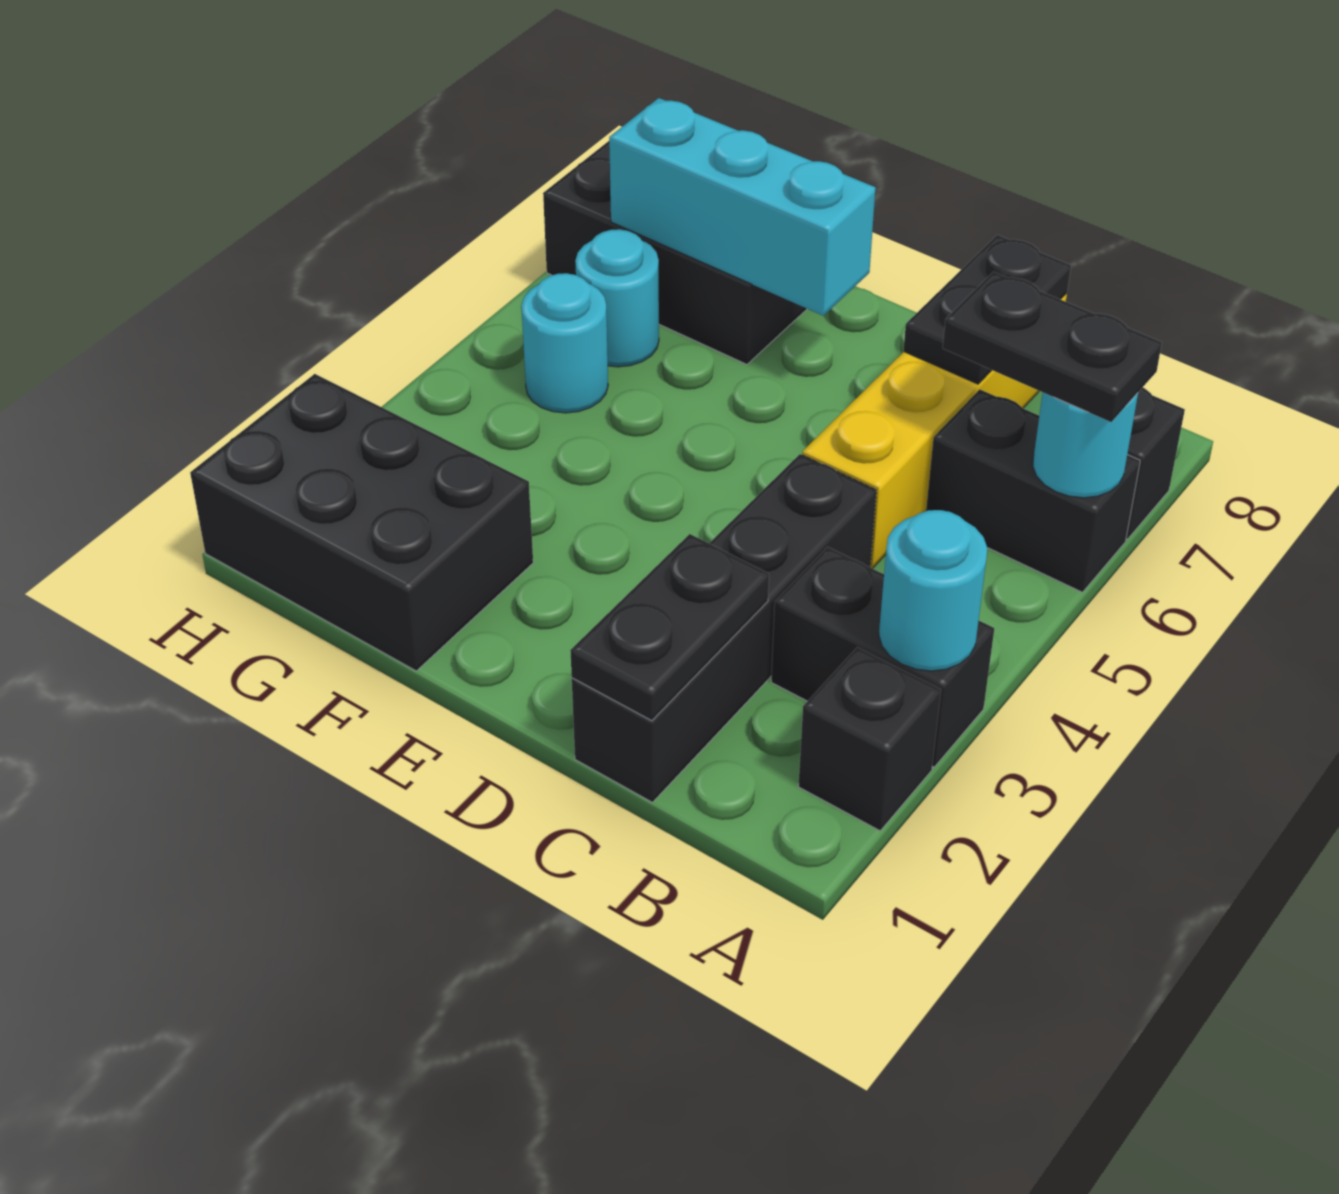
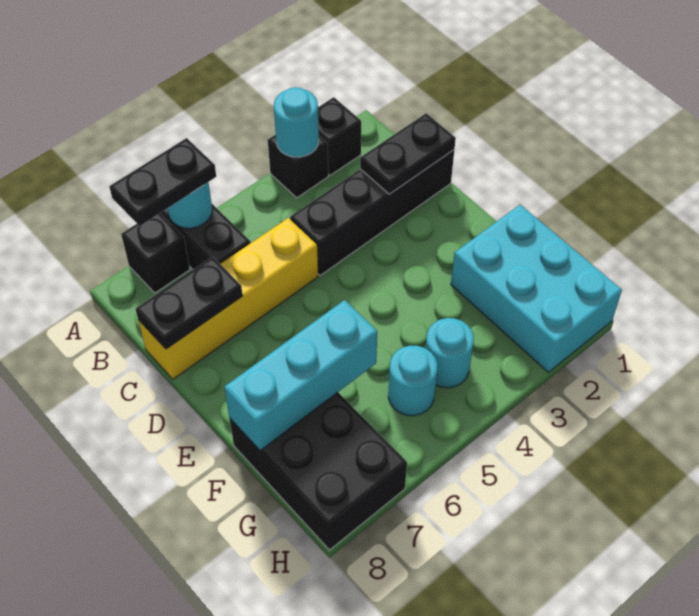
black brick A3:B3 level 1 -> black brick A3 level 1
black plate A6:B6 level 3 -> black plate A6:A7 level 3
cyan brick E7:G7 level 2 -> cyan brick F6:F8 level 2
black brick F1:H2 level 1 -> cyan brick F1:H2 level 1
cyan round brick G6 level 1 -> cyan round brick G4 level 1

